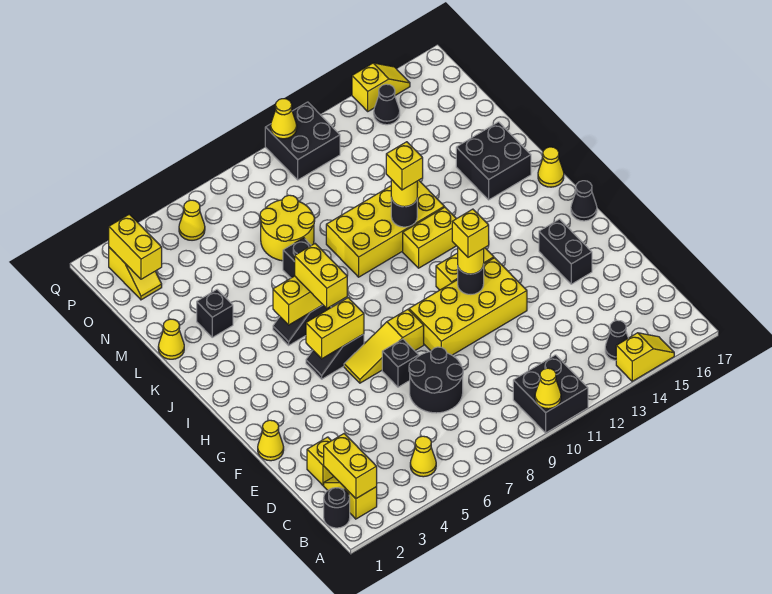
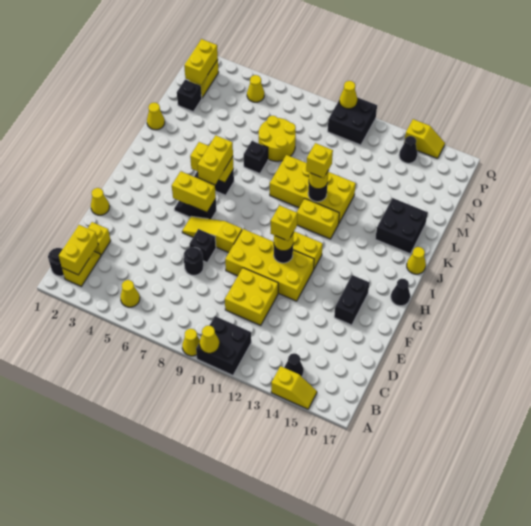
none -> yellow cone A9 level 1
black round brick D7:E8 level 1 -> black round brick E7 level 1
none -> yellow brick D10:E11 level 1
black brick L3 level 1 -> black brick N2 level 1

